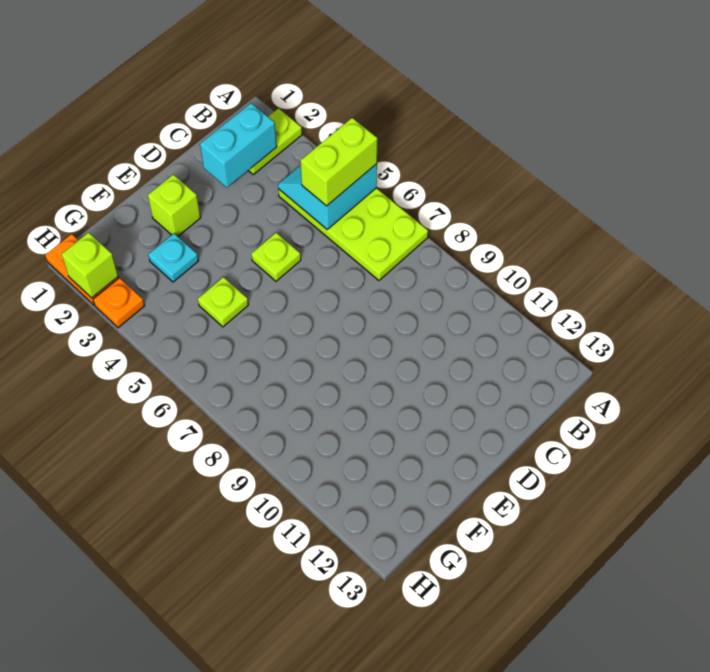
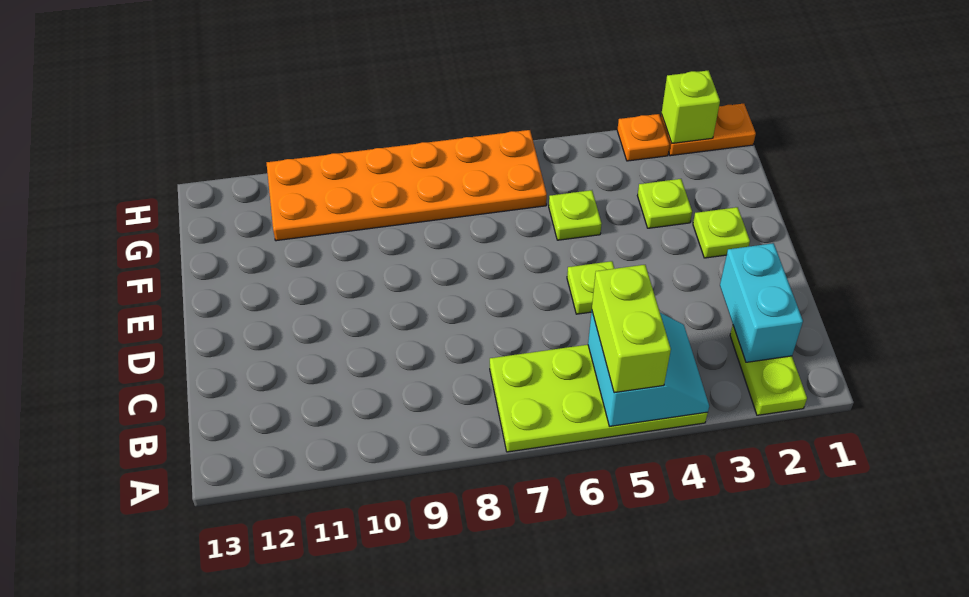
lime brick E2 level 1 -> lime plate E2 level 1
cyan plate F3 level 1 -> lime plate F3 level 1
none -> orange plate G6:H11 level 1

